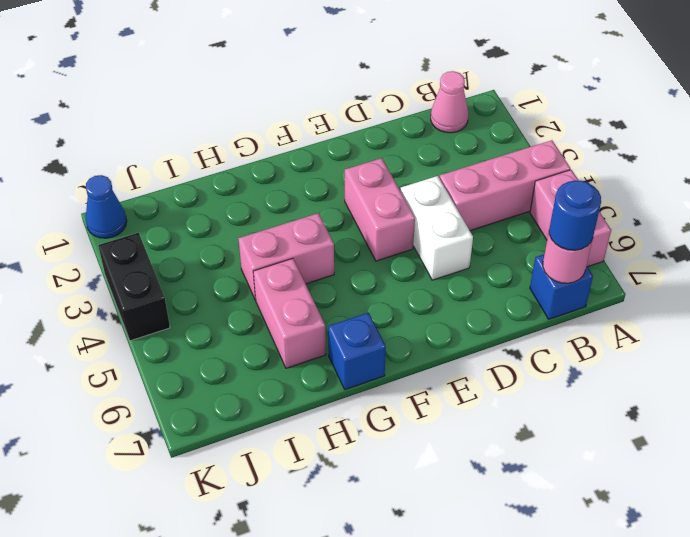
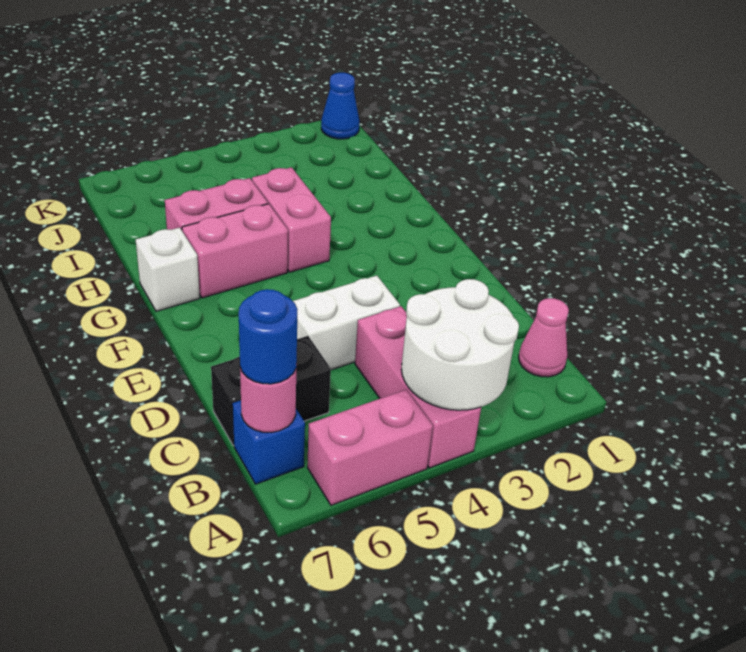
none -> white round brick A3:B4 level 2
pink brick E3:E4 level 1 -> pink brick G5:G6 level 1
blue brick G7 level 1 -> white brick G7 level 1
black brick K3:K4 level 1 -> black brick C6:C7 level 1

